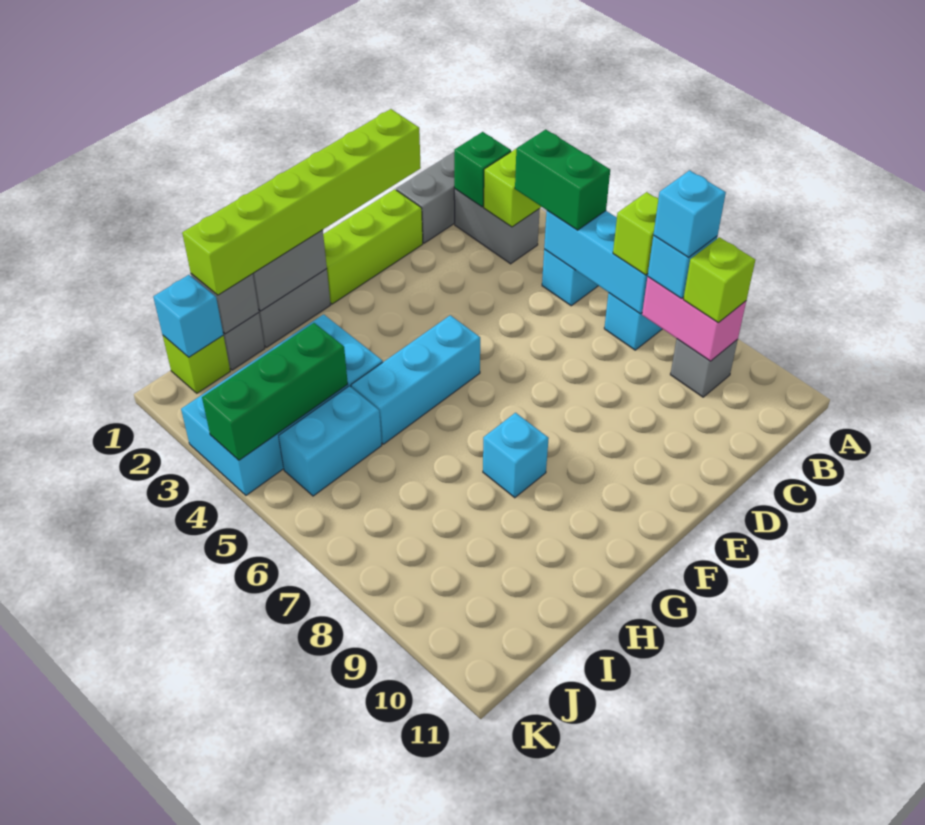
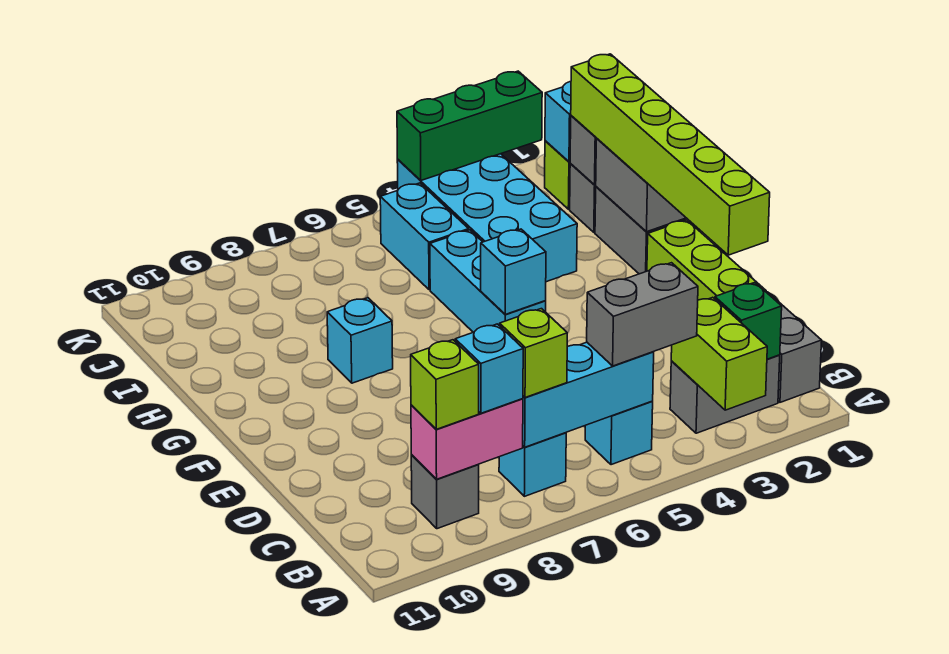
green brick B4:B5 level 3 -> grey brick B4:B5 level 3
cyan brick B8 level 4 -> cyan brick F5 level 2
green brick I4:K4 level 2 -> green brick K2:K4 level 2

